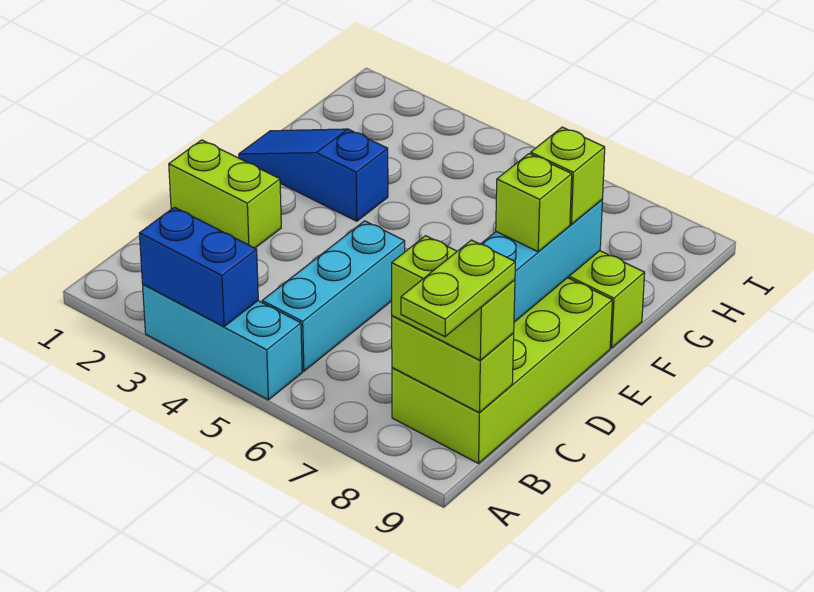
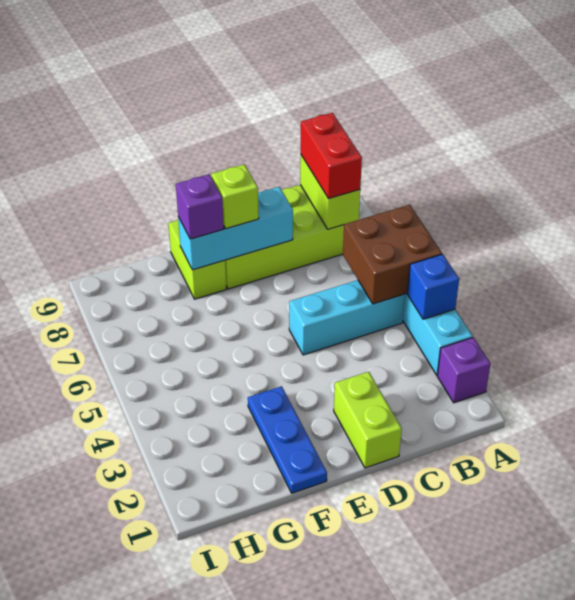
none -> purple brick A2 level 1
blue brick A3:A4 level 2 -> blue brick A4 level 2
none -> brown brick A5:B6 level 2
lime plate A9:B9 level 4 -> none
lime brick B8:B9 level 3 -> red brick B8:B9 level 3
blue slope F1:F3 level 1 top 3 -> blue plate F1:F3 level 1
lime brick F8 level 3 -> purple brick F8 level 3

